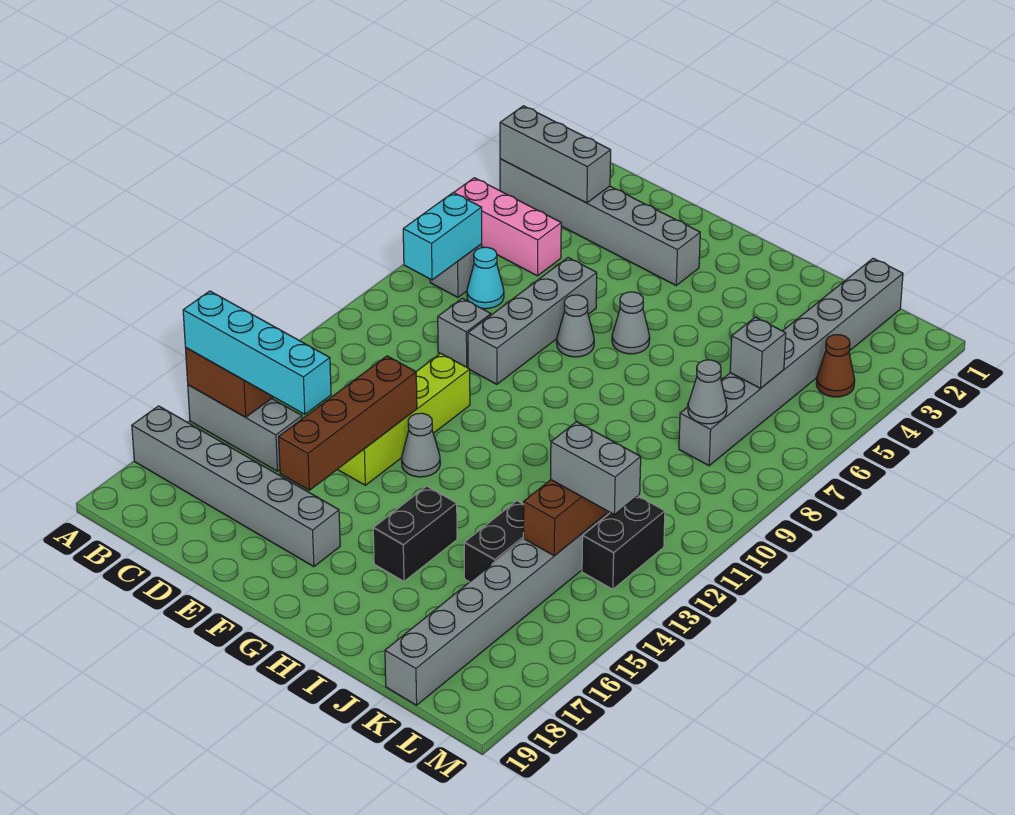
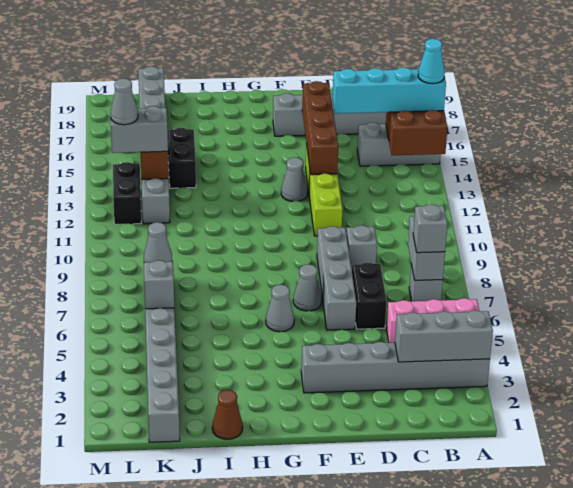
cyan brick B7:B8 level 2 -> grey brick B7:B8 level 2
none -> grey brick B7 level 3
cyan cone C7 level 1 -> cyan cone A15 level 4
black brick H15:H16 level 1 -> black brick D6:D7 level 1
brown cone L4 level 1 -> brown cone I1 level 1
none -> grey cone L13 level 4

